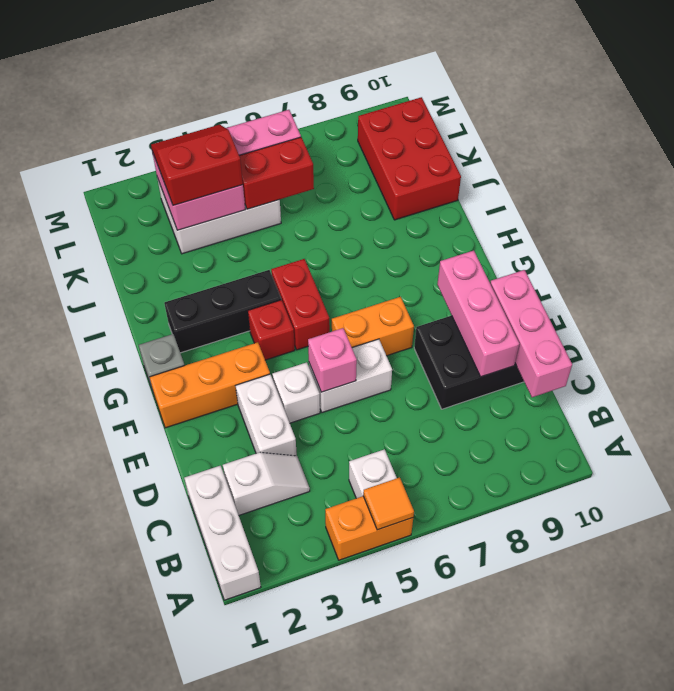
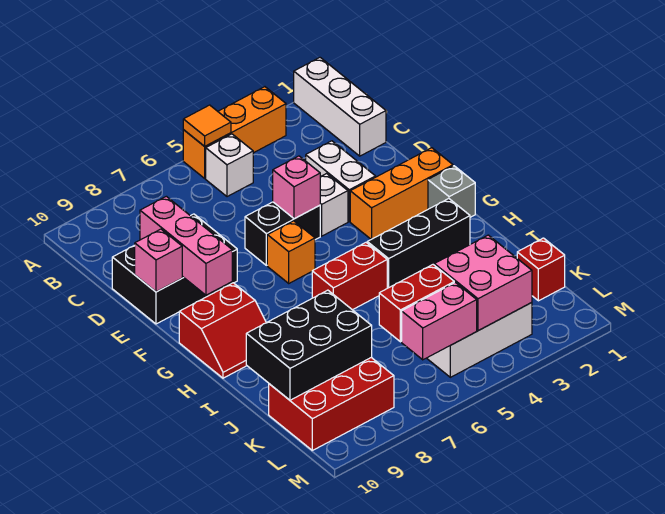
orange brick A4:A5 level 1 -> orange brick A3:A5 level 1
white slope C2:C3 level 1 top 2 -> none
pink brick C10:E10 level 2 -> pink brick E10 level 2
white brick E5:E6 level 1 -> black brick E5:E6 level 1
orange brick F6:F7 level 1 -> orange brick F6 level 1
red brick G4 level 1 -> red brick K1 level 1
red brick G5:H5 level 1 -> red brick H5:H6 level 1
none -> black brick J8:K10 level 2
red brick J9:L10 level 1 -> red brick K8:L10 level 1
red slope K3:L4 level 3 top K -> red slope G9:H10 level 1 top G

